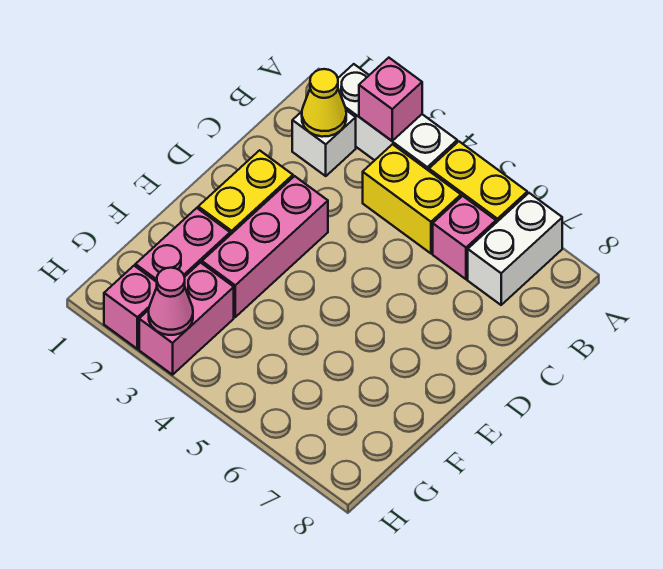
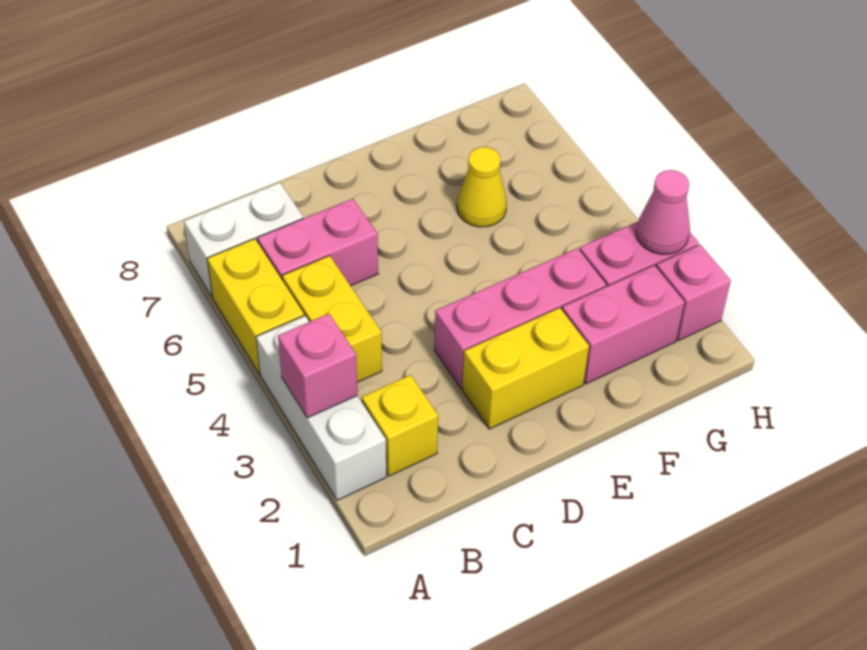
white brick B2 level 1 -> yellow brick B2 level 1
yellow cone B2 level 2 -> yellow cone F6 level 1
pink brick B6 level 1 -> pink brick B6:C6 level 1

